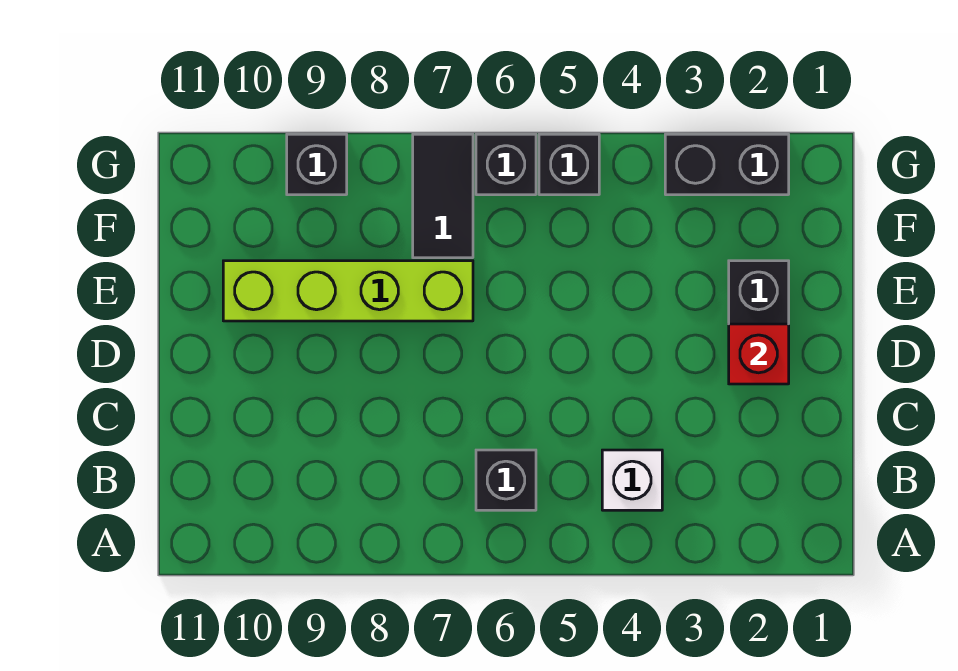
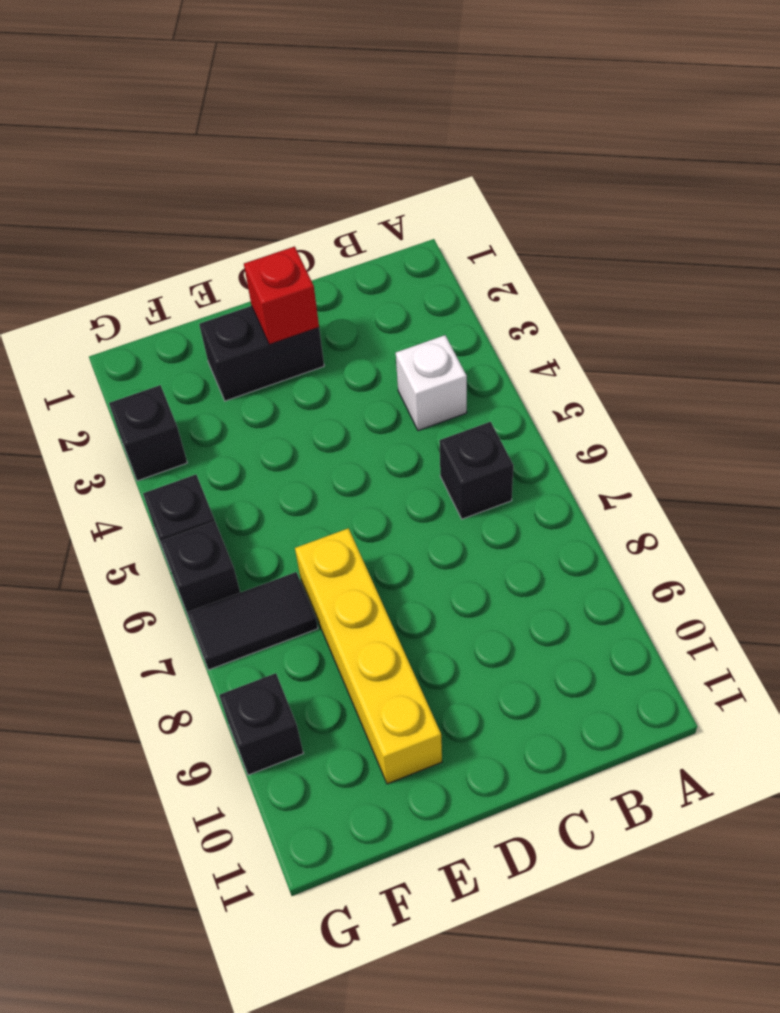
lime brick E7:E10 level 1 -> yellow brick E7:E10 level 1
black brick G2:G3 level 1 -> black brick G3 level 1

